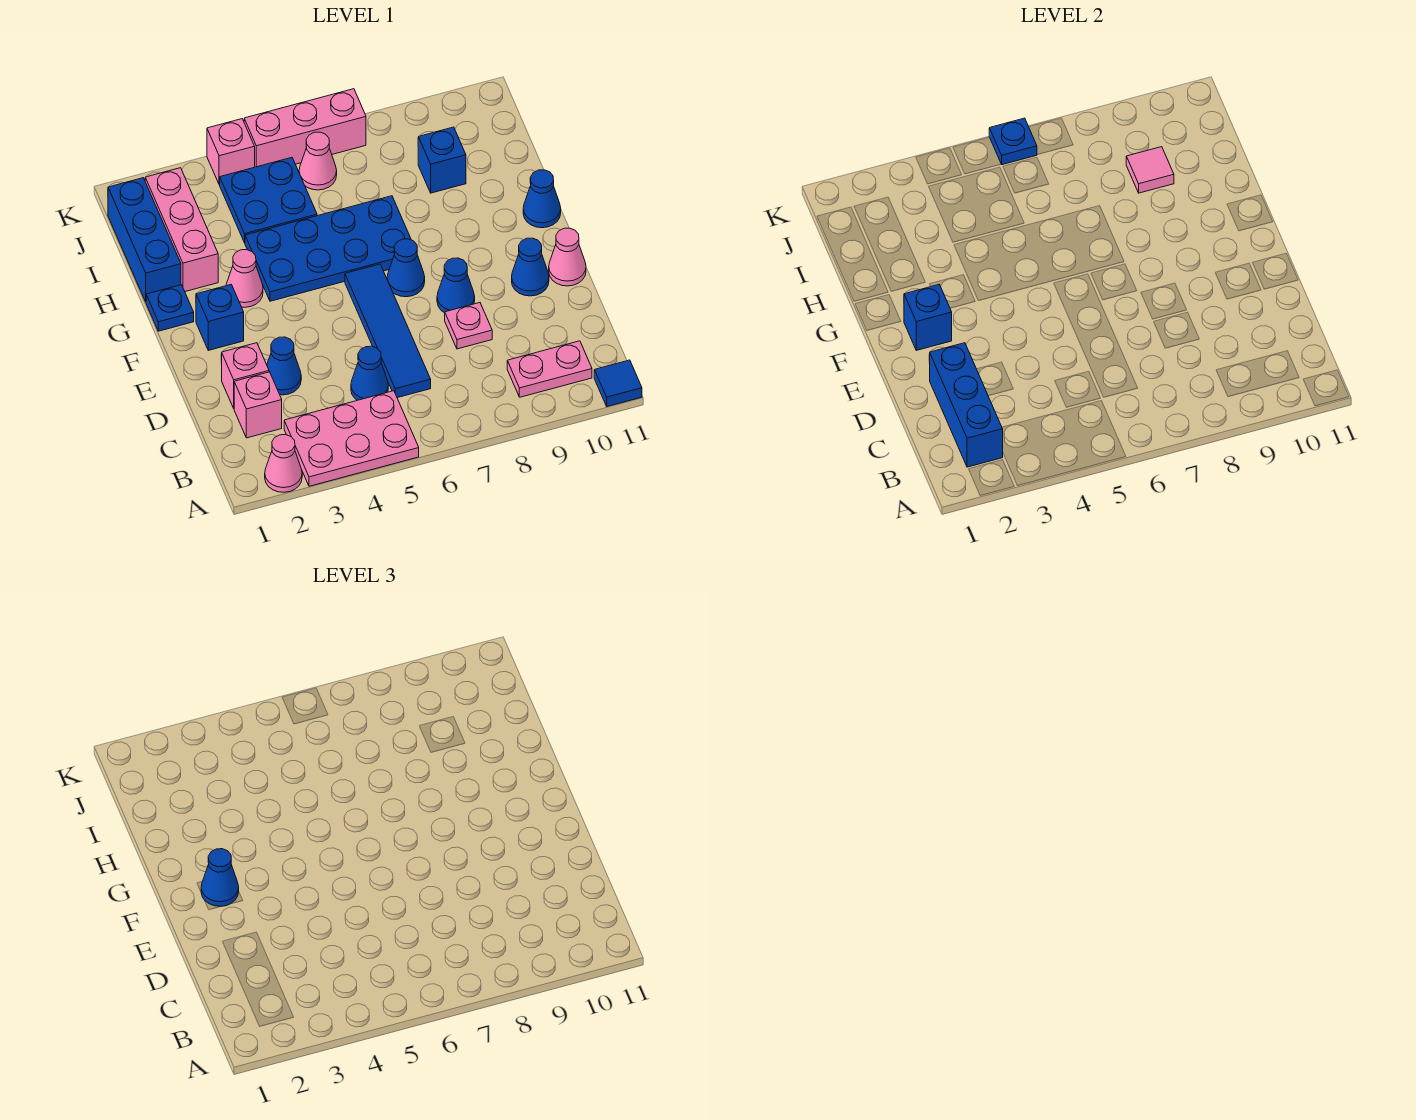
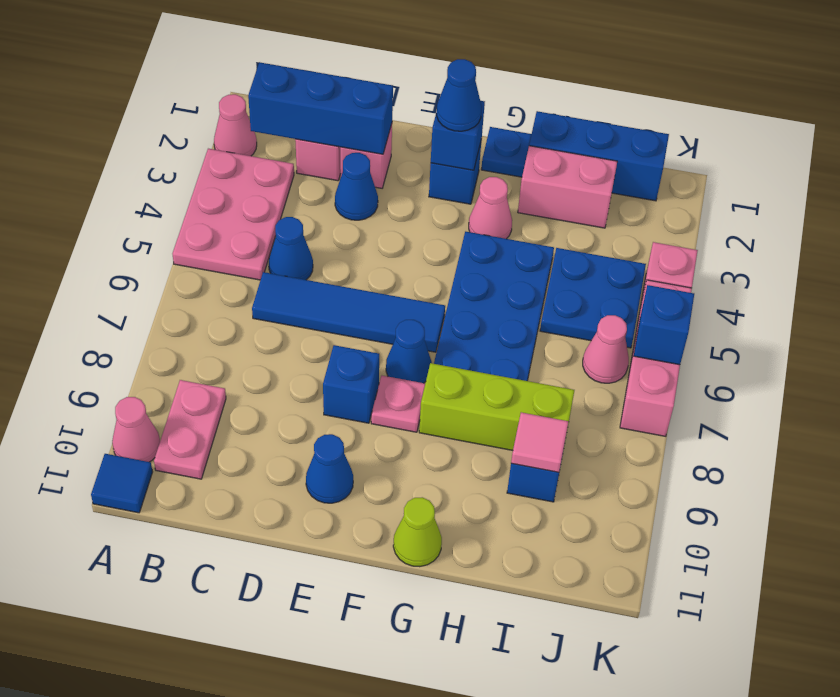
pink plate D8 level 1 -> pink plate F8 level 1
blue cone E8 level 1 -> blue brick E8 level 1
pink cone E11 level 1 -> pink cone A10 level 1
none -> lime brick G8:I8 level 1
blue cone G11 level 1 -> lime cone G11 level 1
pink brick H2:J2 level 1 -> pink brick H2:I2 level 1
blue plate K6 level 2 -> blue brick K6 level 2

